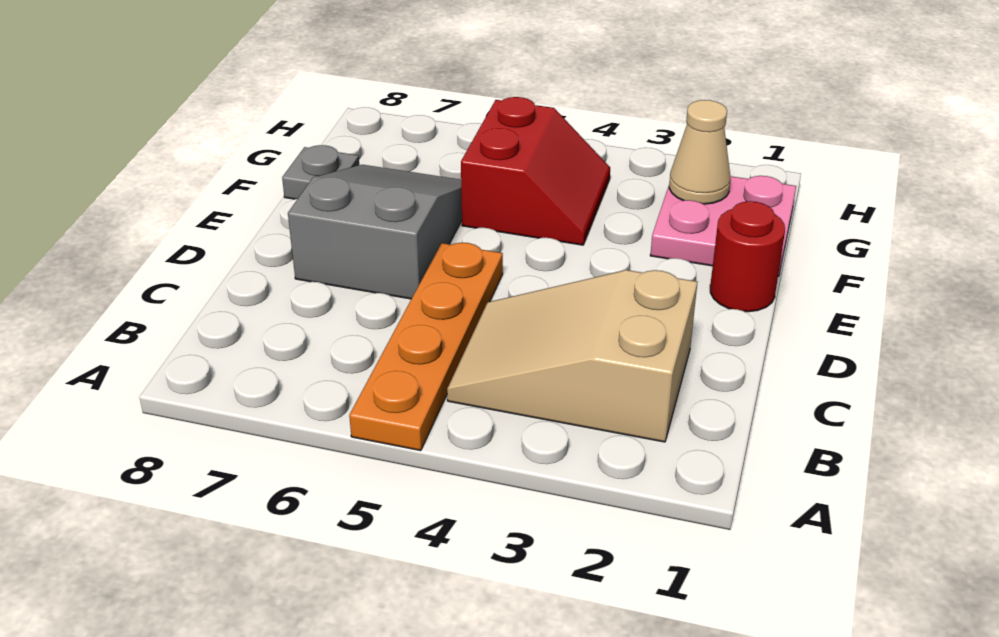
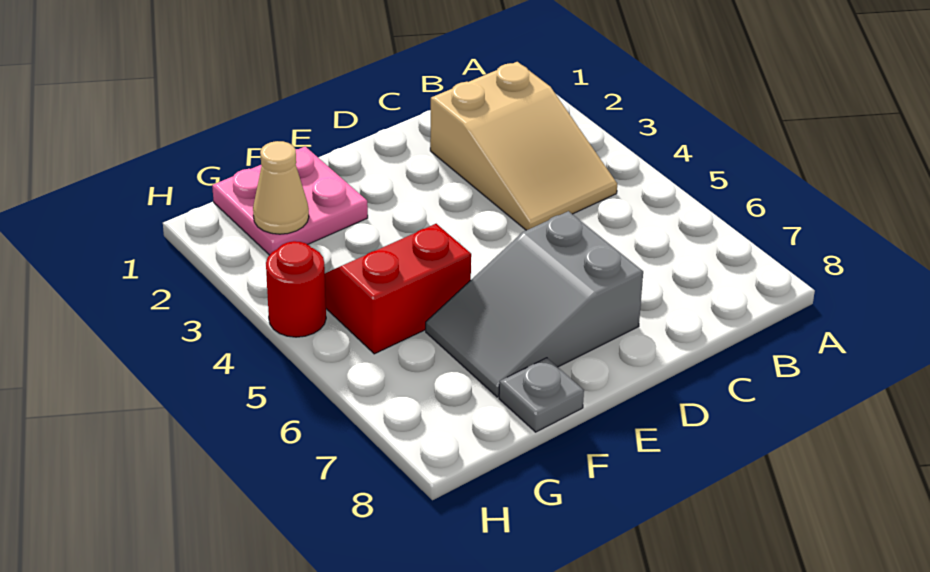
orange plate A5:D5 level 1 -> none
red round brick E1 level 1 -> red round brick H4 level 1

